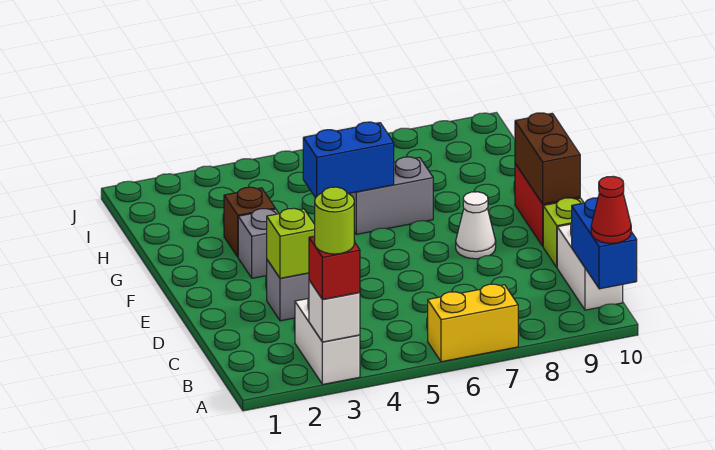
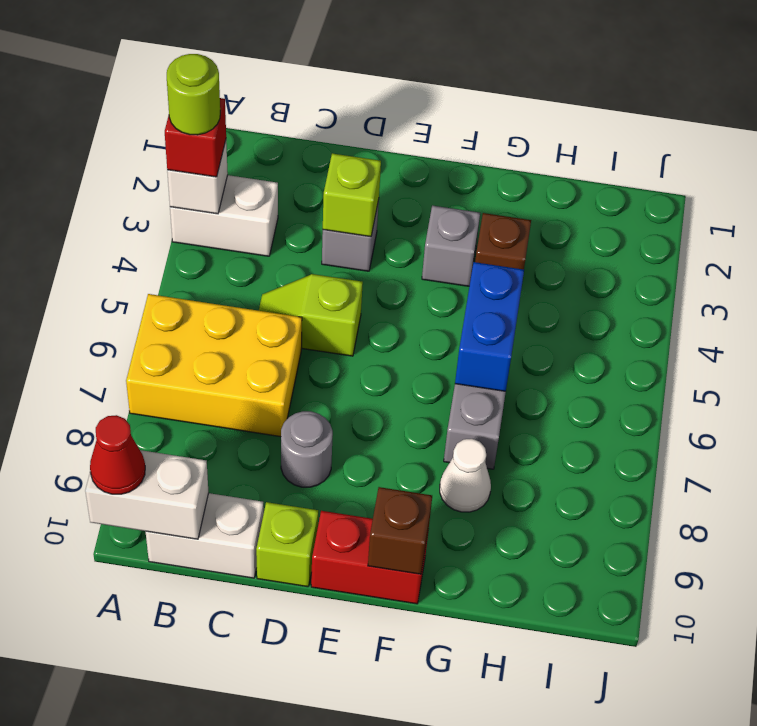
yellow brick A6:A7 level 1 -> yellow brick A6:C7 level 1
blue brick A10:B10 level 2 -> white brick A10:B10 level 2
none -> lime slope C5:D5 level 1 top D
none -> grey round brick D8 level 1
white cone E8 level 1 -> white cone G8 level 1
brown brick E10:F10 level 2 -> brown brick F10 level 2

